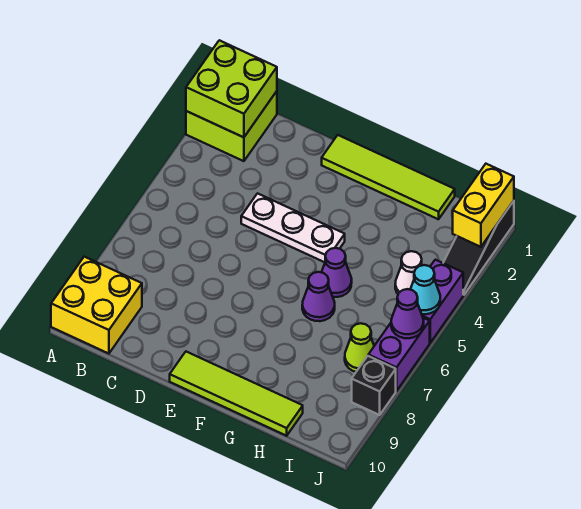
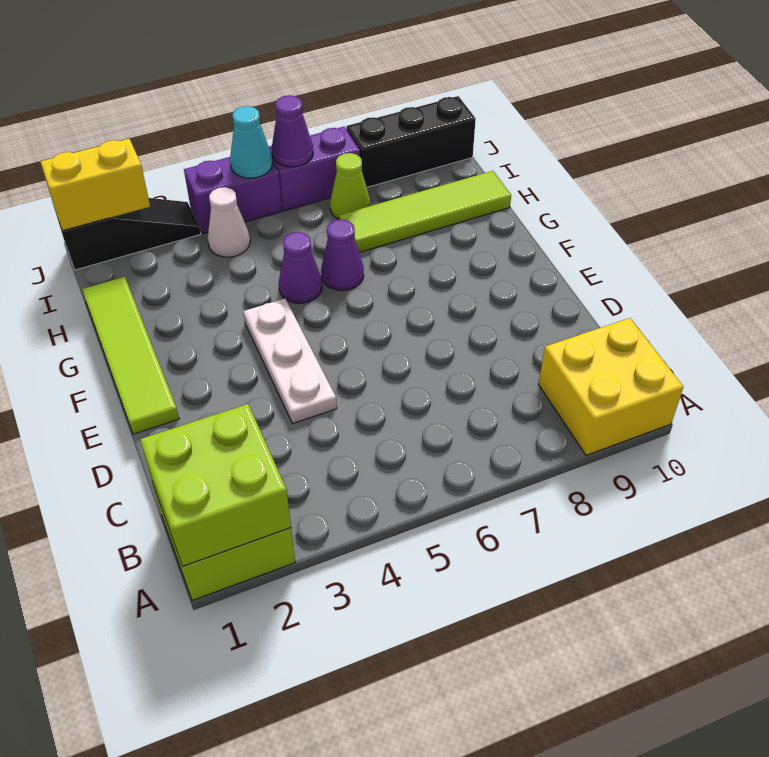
lime tile E10:H10 level 1 -> lime tile H7:H10 level 1
black brick J8 level 1 -> black brick J8:J10 level 1

